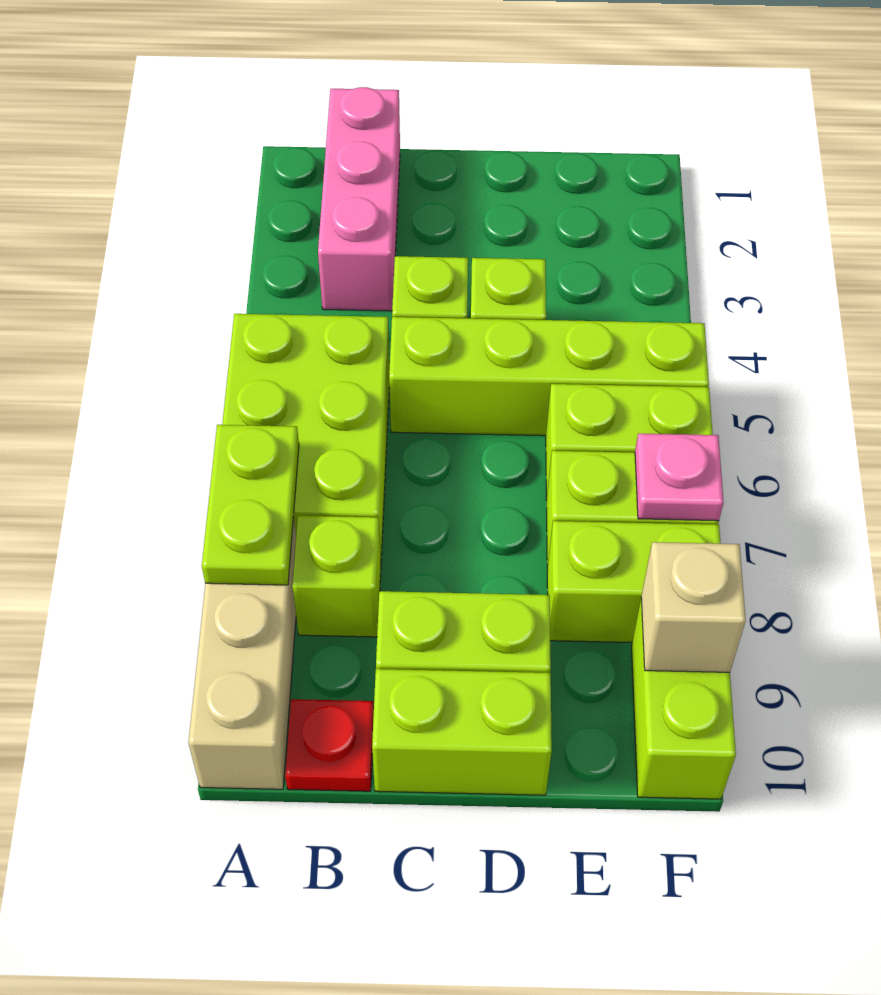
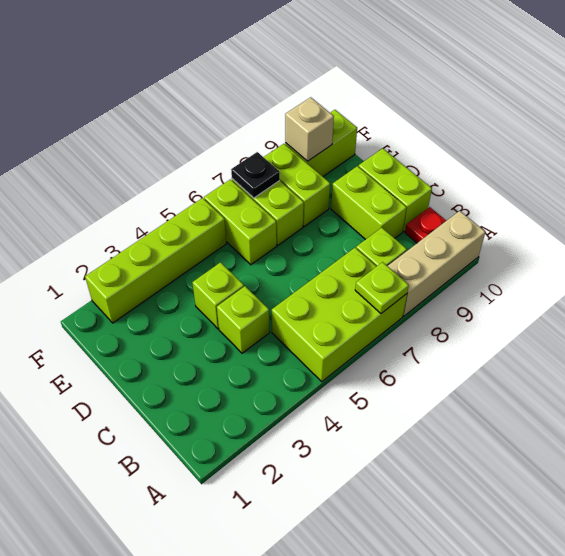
lime plate A7:A8 level 2 -> lime plate A7 level 2
pink brick B1:B3 level 1 -> none
lime brick C5:F5 level 1 -> lime brick F2:F5 level 1
pink plate F7 level 2 -> black plate F7 level 2

